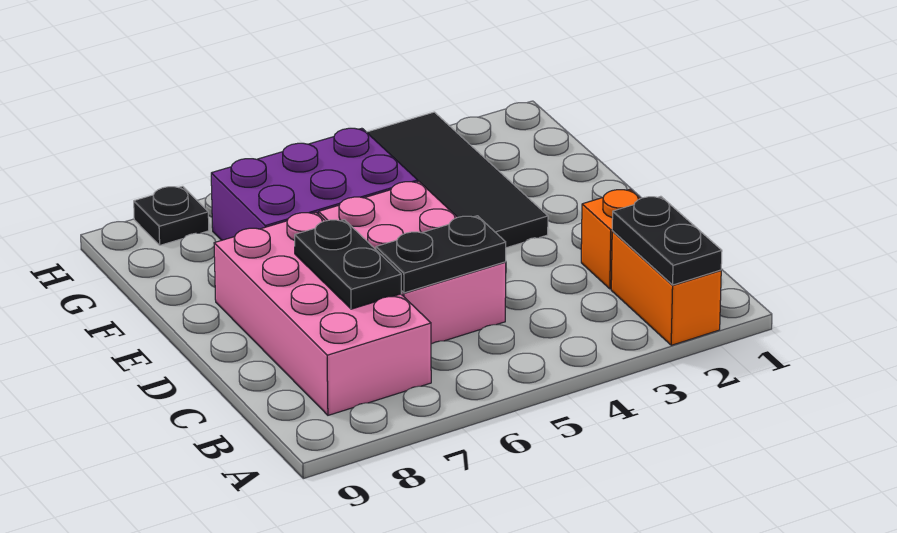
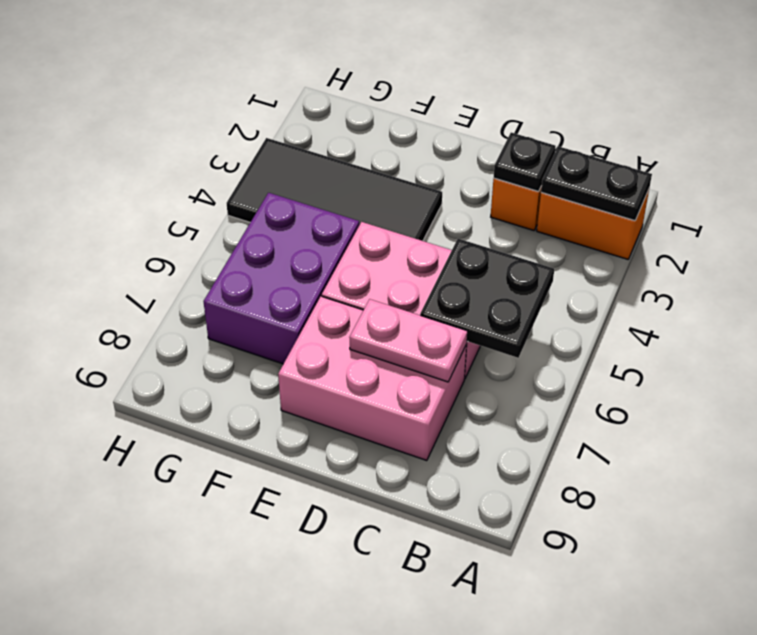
pink brick B7:E8 level 1 -> pink brick C7:E8 level 1
black plate C5:C6 level 2 -> black plate B5:C6 level 2
black plate C7:D7 level 2 -> pink plate C7:D7 level 2
black plate H8 level 1 -> black plate C2 level 2

